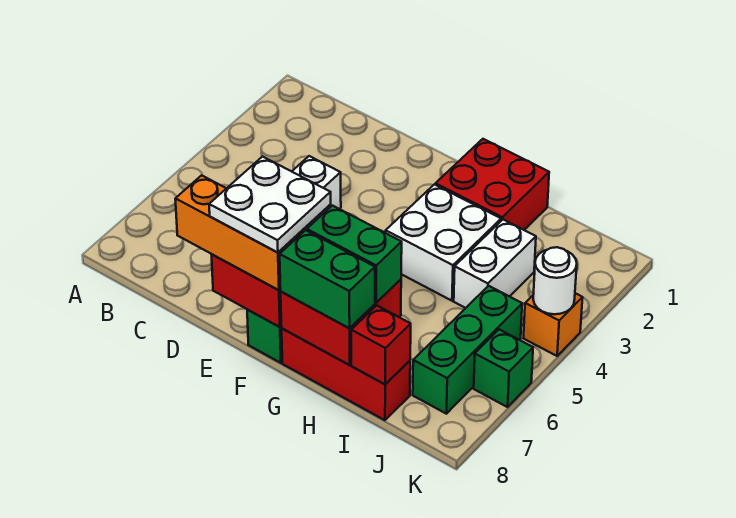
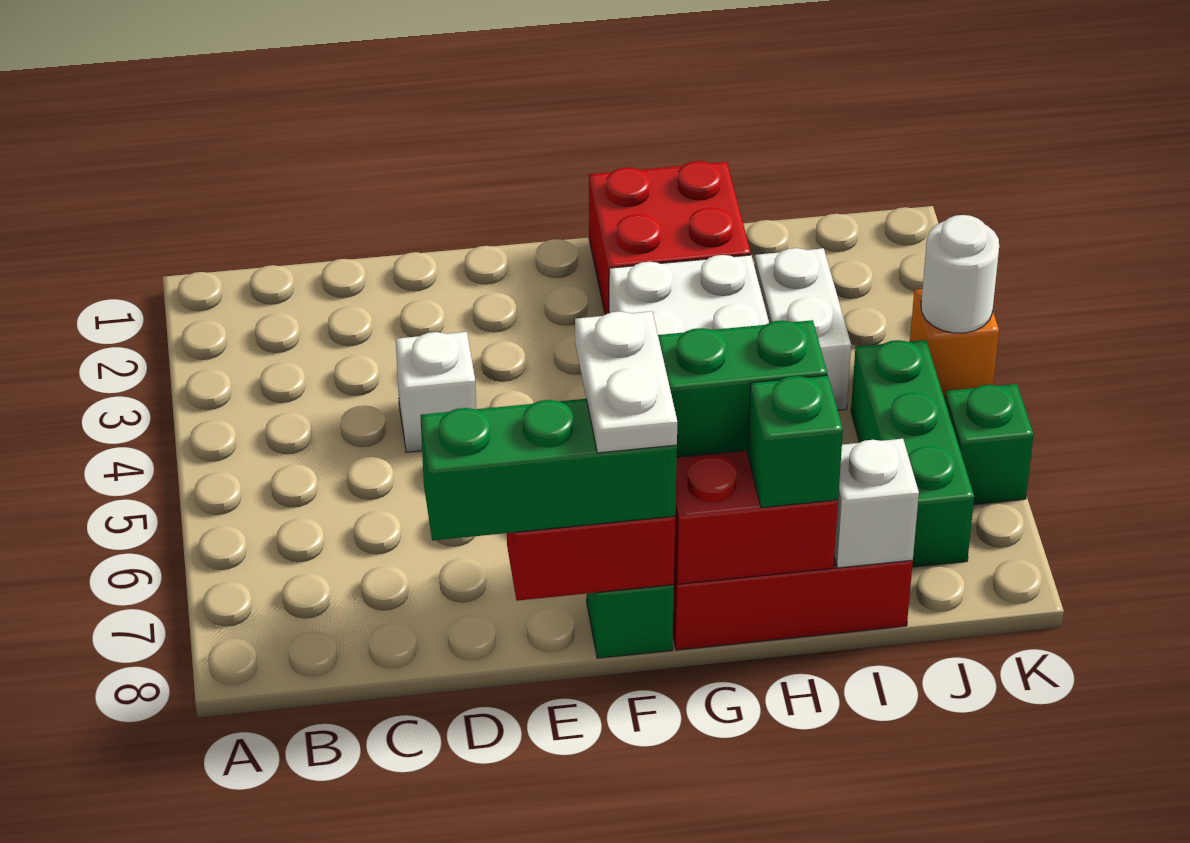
orange brick D8:F8 level 3 -> green brick D8:F8 level 3
white plate E7:F8 level 4 -> white plate F7:F8 level 4
green brick G8:H8 level 3 -> green brick H8 level 3
red brick I8 level 2 -> white brick I8 level 2

